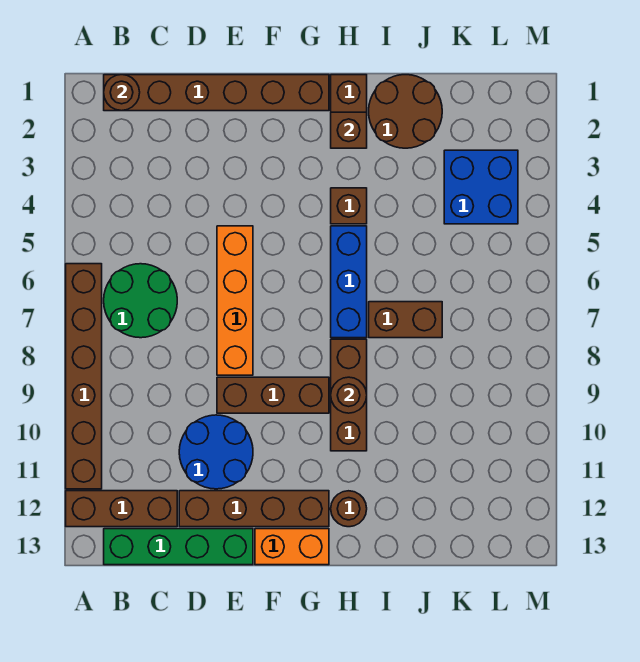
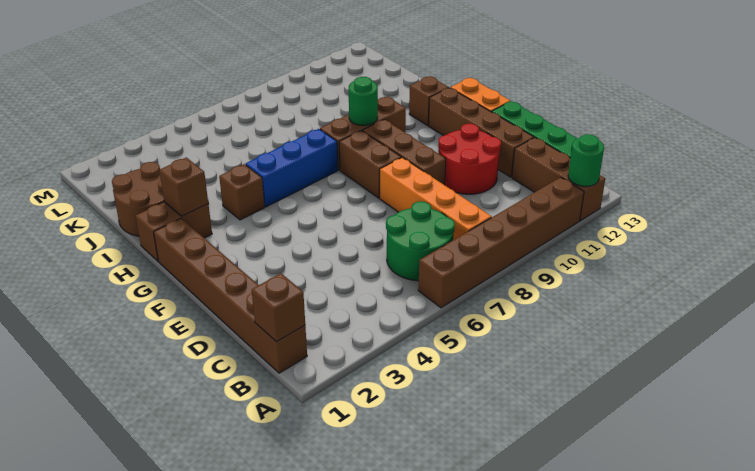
none -> green round brick A12 level 2
brown round brick B1 level 2 -> brown brick B1 level 2
blue round brick D10:E11 level 1 -> red round brick D10:E11 level 1
orange brick E5:E8 level 1 -> orange brick B8:E8 level 1
brown round brick H9 level 2 -> green round brick H9 level 2
brown round brick H12 level 1 -> brown brick H12 level 1
brown brick I7:J7 level 1 -> brown brick F8:G8 level 1
blue brick K3:L4 level 1 -> none

